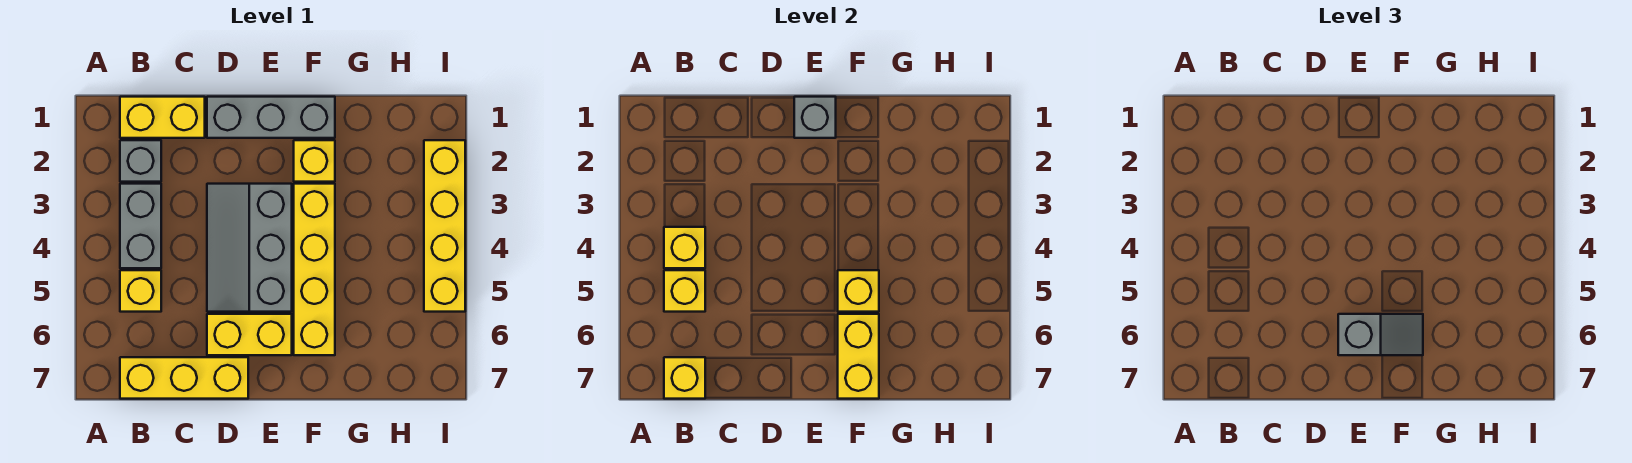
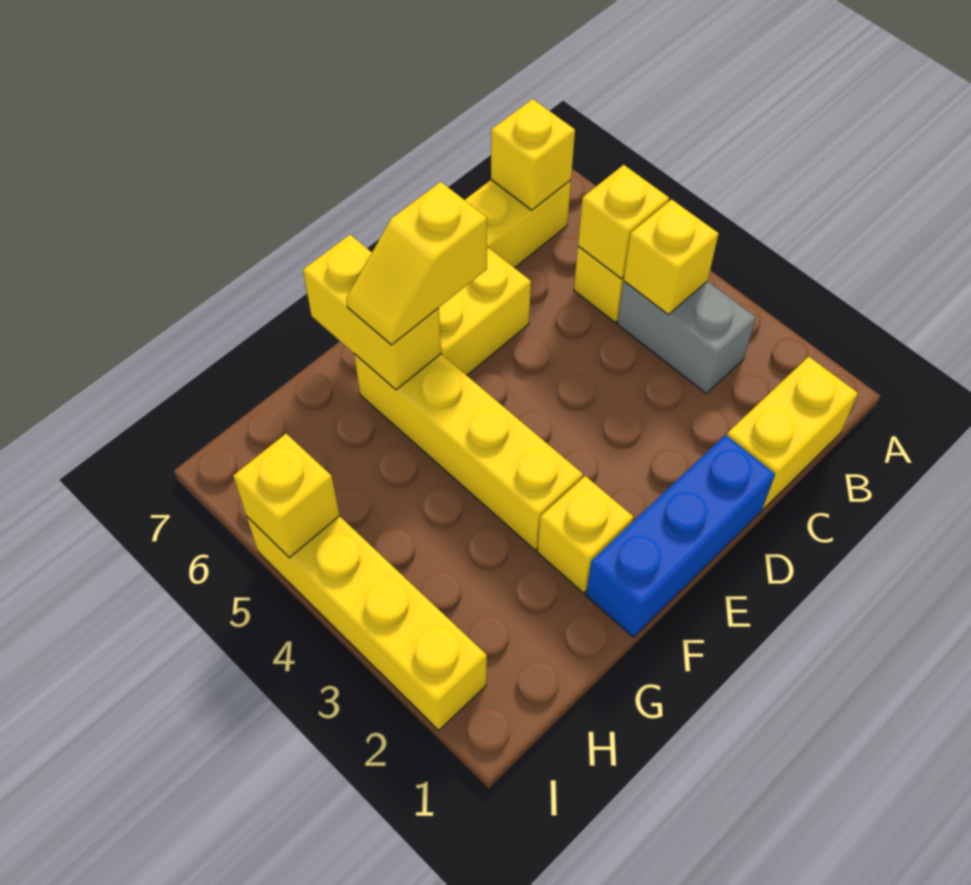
grey brick B2 level 1 -> none
grey brick D1:F1 level 1 -> blue brick D1:F1 level 1
grey slope D3:E5 level 1 top E -> none
grey brick E1 level 2 -> none
grey slope E6:F6 level 3 top E -> yellow slope E6:F6 level 3 top E
yellow brick F5 level 2 -> yellow brick I5 level 2

